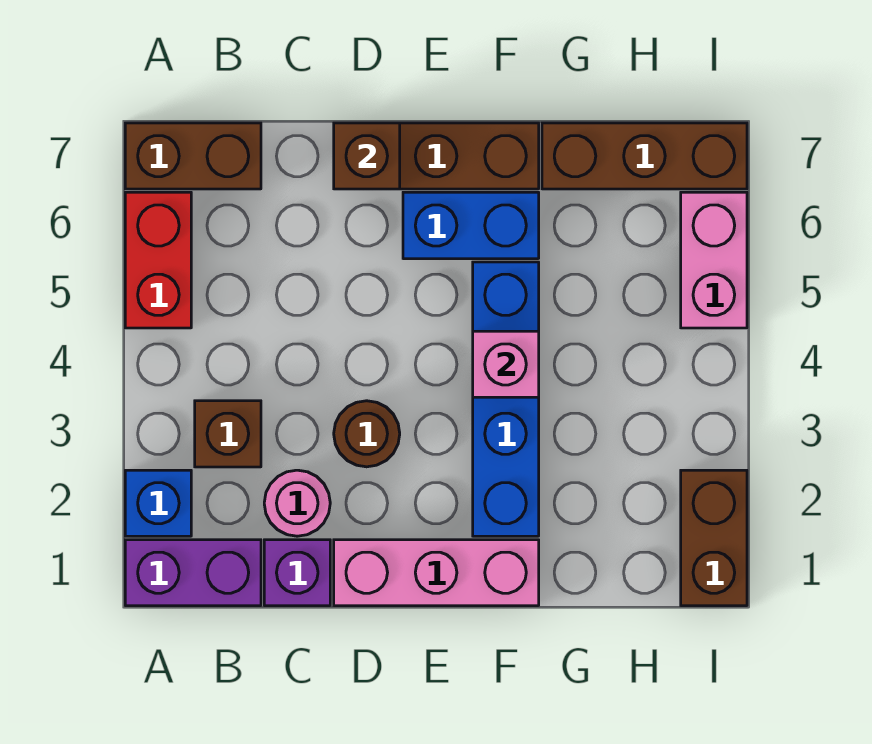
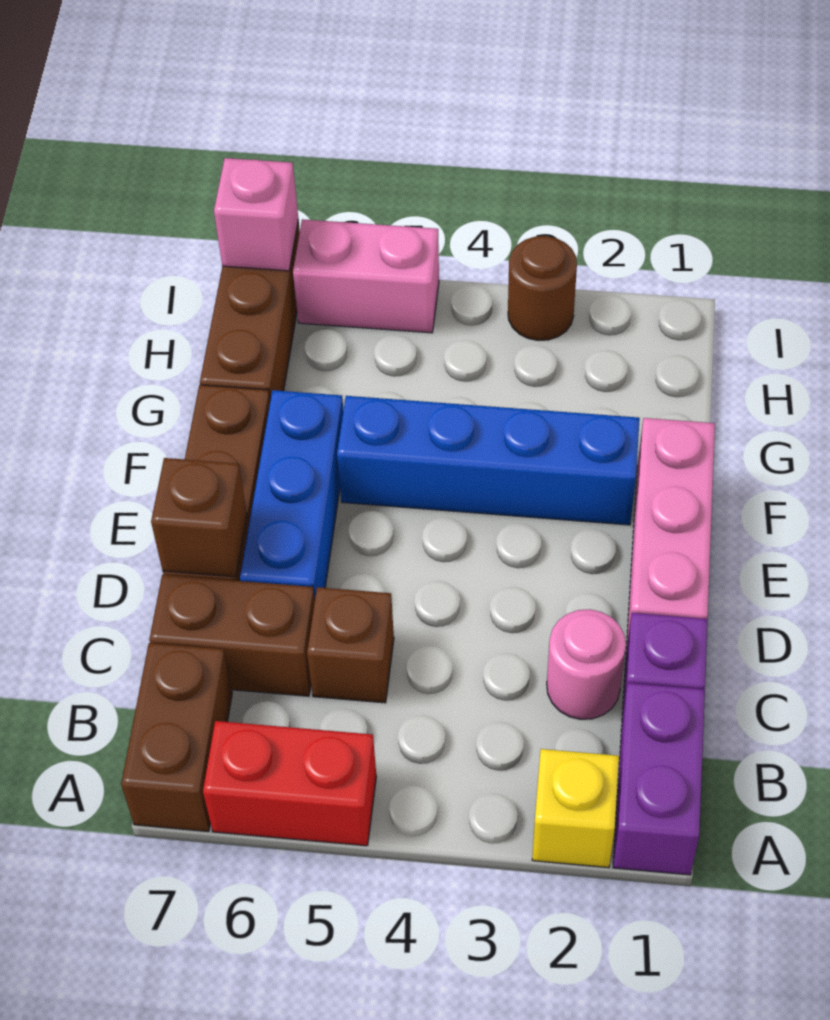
blue brick A2 level 1 -> yellow brick A2 level 1
brown brick B3 level 1 -> brown brick C5 level 1
brown round brick D3 level 1 -> brown round brick I3 level 1
blue brick E6:F6 level 1 -> blue brick D6:F6 level 1
pink brick F4 level 2 -> pink brick I7 level 2
brown brick I1:I2 level 1 -> brown brick C6:C7 level 1

